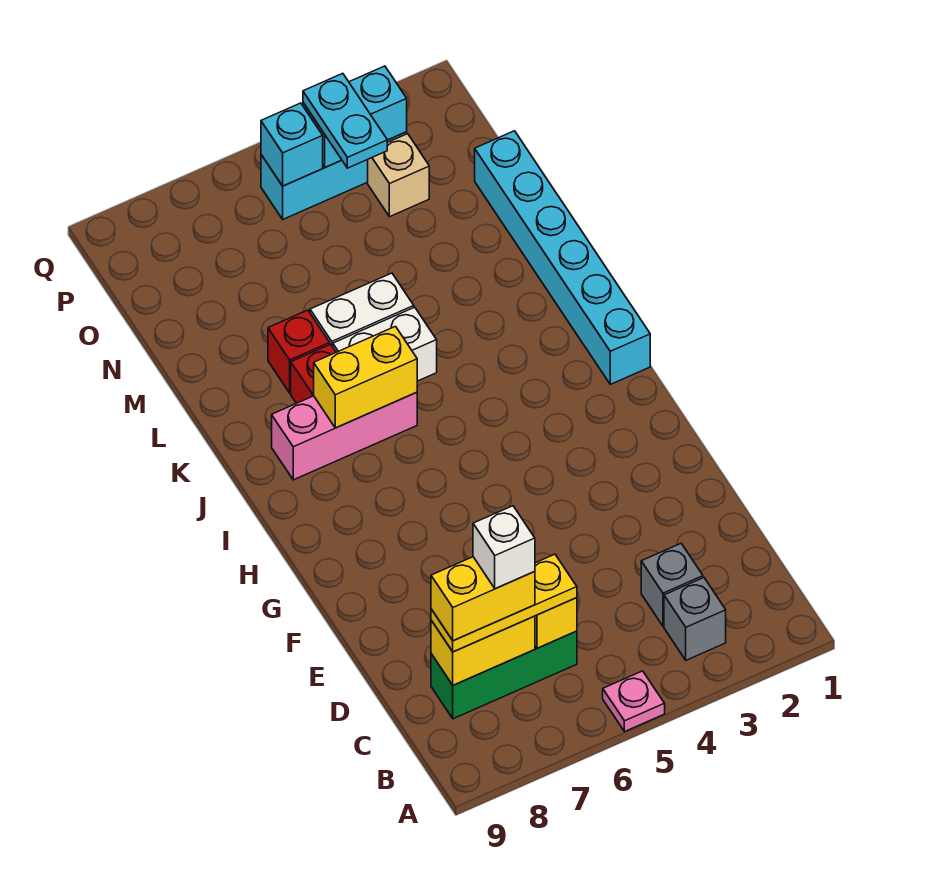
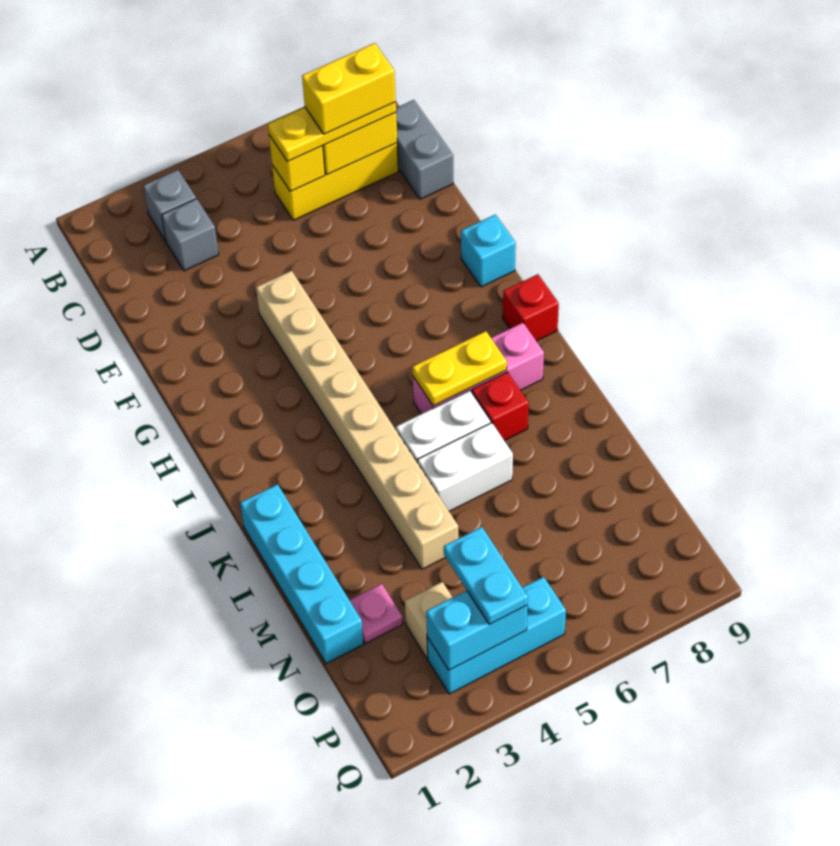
pink plate A5 level 1 -> pink plate N2 level 1
green brick C6:C8 level 1 -> yellow brick C6:C8 level 1
white brick C7 level 5 -> none
none -> grey brick C9:D9 level 1
none -> tan brick F4:M4 level 1
cyan brick I1:N1 level 1 -> cyan brick K1:N1 level 1
yellow brick J6:J7 level 2 -> yellow plate J6:J7 level 2
red brick L7 level 1 -> red brick I9 level 1
cyan brick P5 level 2 -> cyan brick G9 level 1

